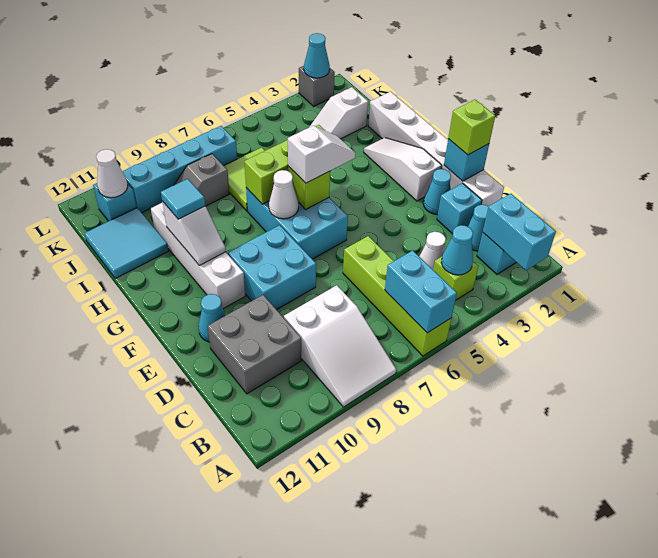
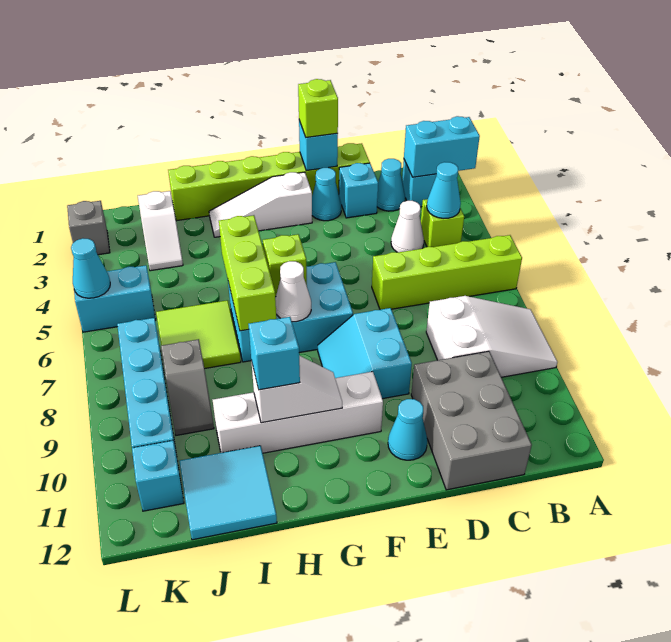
cyan brick A6:B6 level 2 -> cyan brick K5:L5 level 1
grey brick C10:D11 level 1 -> grey brick C10:D12 level 1
white brick D1:I1 level 1 -> lime brick D1:I1 level 1
cyan brick E8:F9 level 1 -> cyan slope E8:F9 level 1 top E
white slope G5:G6 level 3 top 6 -> none
cyan tile H10 level 3 -> cyan brick H10 level 3
white cone K11 level 2 -> none
cyan cone L2 level 2 -> cyan cone L5 level 2

